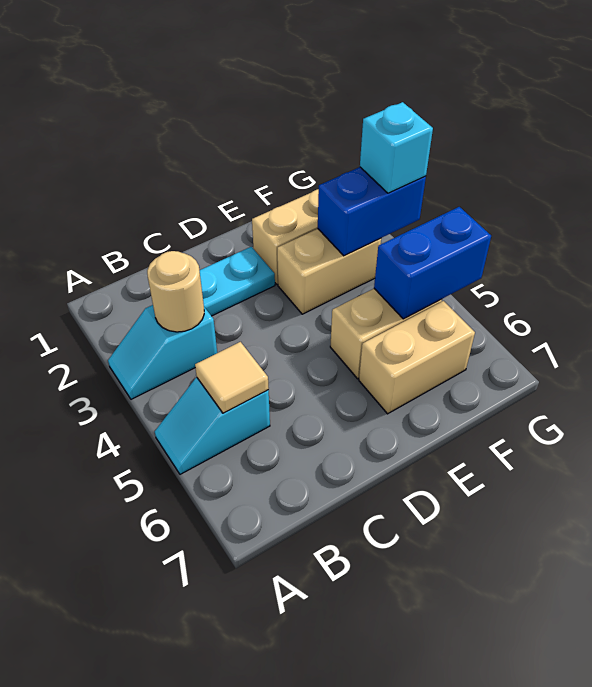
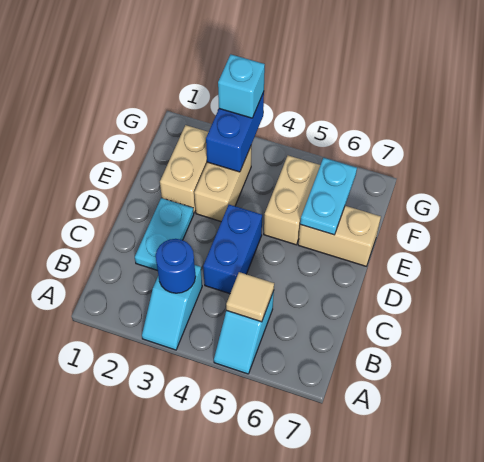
tan round brick B3 level 2 -> blue round brick B3 level 2
tan brick E6:F6 level 1 -> tan brick E6:E7 level 1
none -> cyan plate E6:F6 level 2
blue brick F5:G5 level 2 -> blue brick C4:D4 level 1

